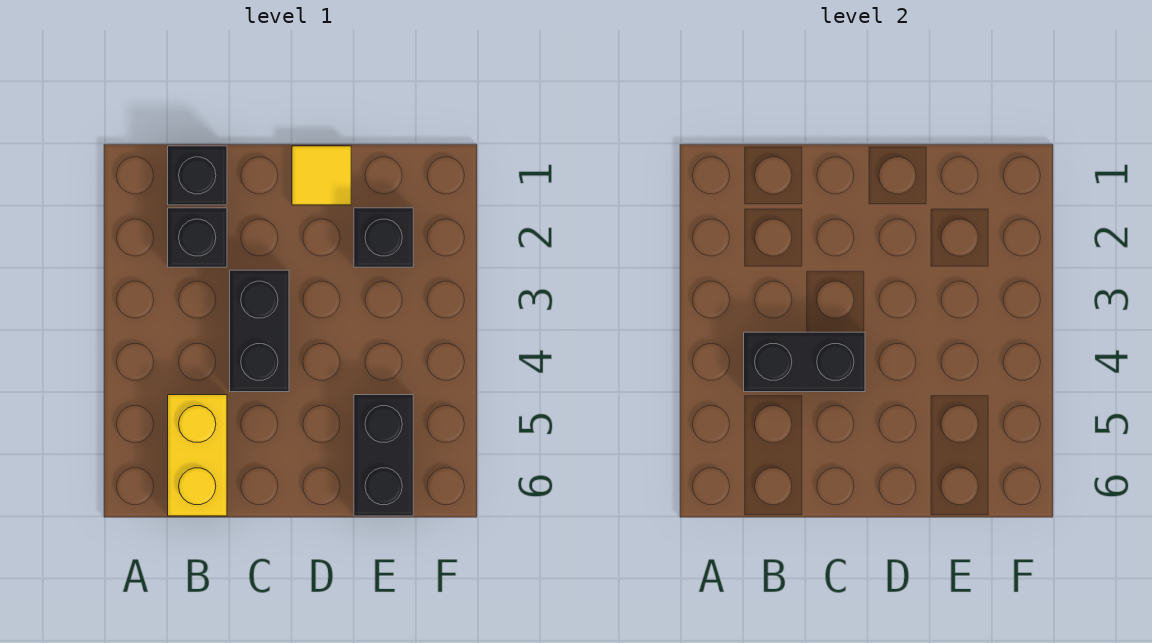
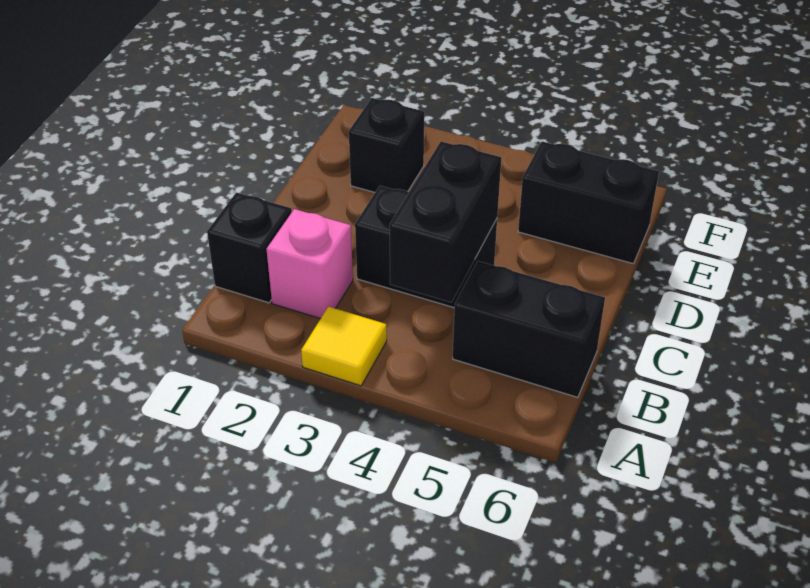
black brick B2 level 1 -> pink brick B2 level 1
yellow brick B5:B6 level 1 -> black brick B5:B6 level 1
yellow tile D1 level 1 -> yellow tile A3 level 1

